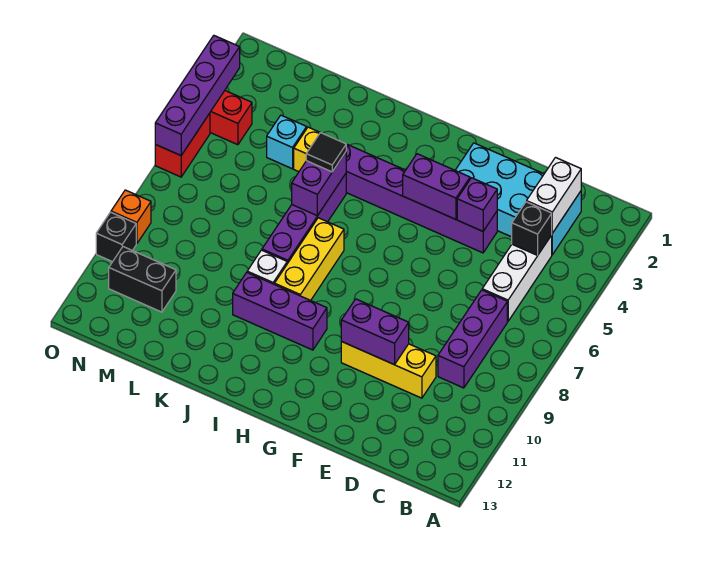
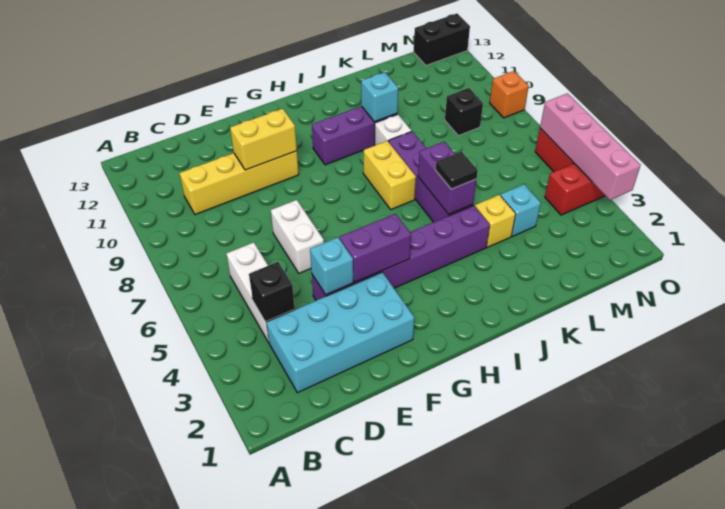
white brick C2:C3 level 2 -> white brick E6:E7 level 1
purple brick C7:C9 level 1 -> none
yellow brick D10:F10 level 1 -> yellow brick C10:F10 level 1
purple brick E4 level 2 -> cyan brick E4 level 2
purple brick E10:F10 level 2 -> yellow brick E10:F10 level 2
yellow brick I7:I9 level 1 -> yellow brick I7:I8 level 1
none -> cyan brick J10 level 2
black brick M11:N11 level 1 -> black brick N13:O13 level 1
purple brick O3:O6 level 2 -> pink brick O3:O6 level 2
black brick O10 level 1 -> black brick M9 level 1

